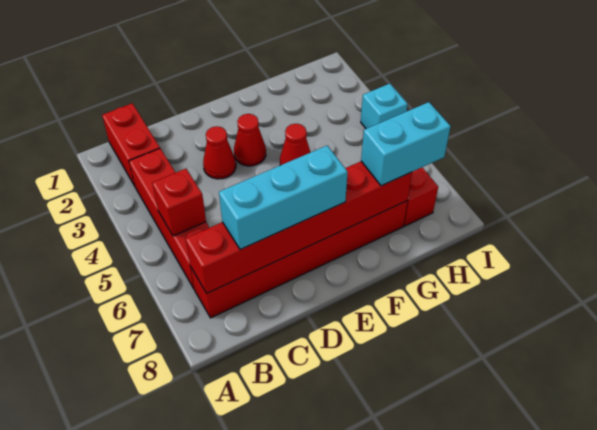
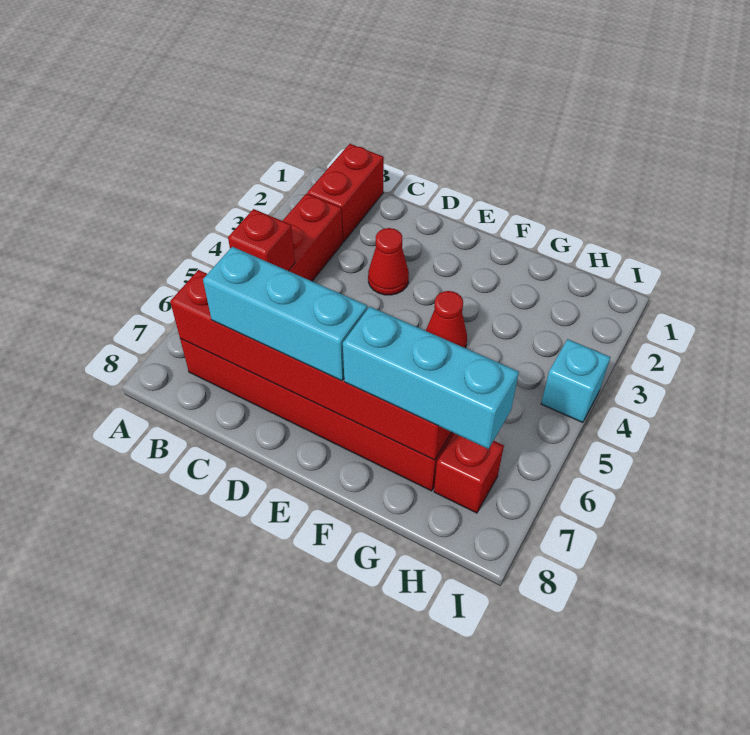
red cone E3 level 1 -> none
cyan brick G7:H7 level 3 -> cyan brick F7:H7 level 3

